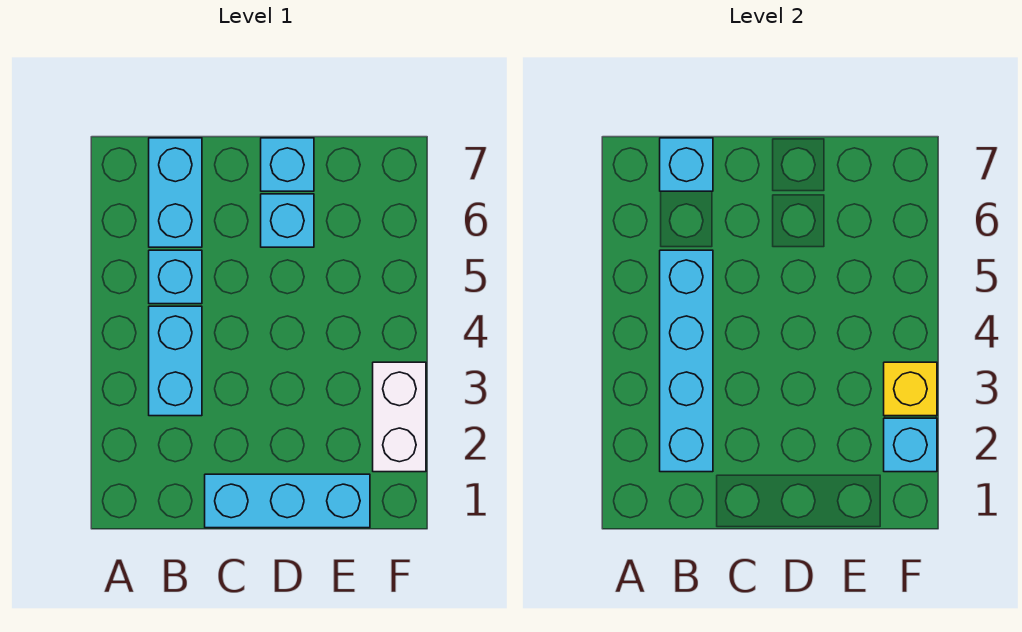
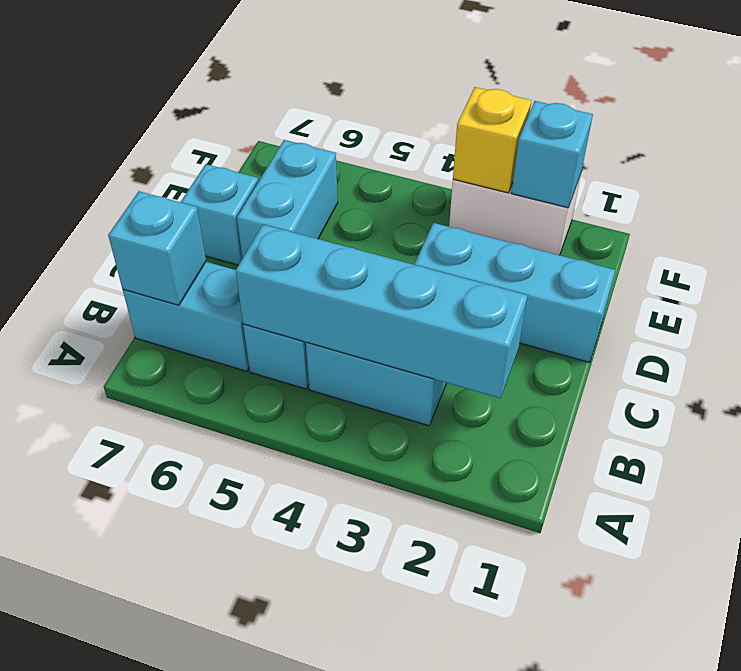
cyan brick C1:E1 level 1 -> cyan brick D1:D3 level 1
cyan brick D6 level 1 -> cyan brick D6:E6 level 1

